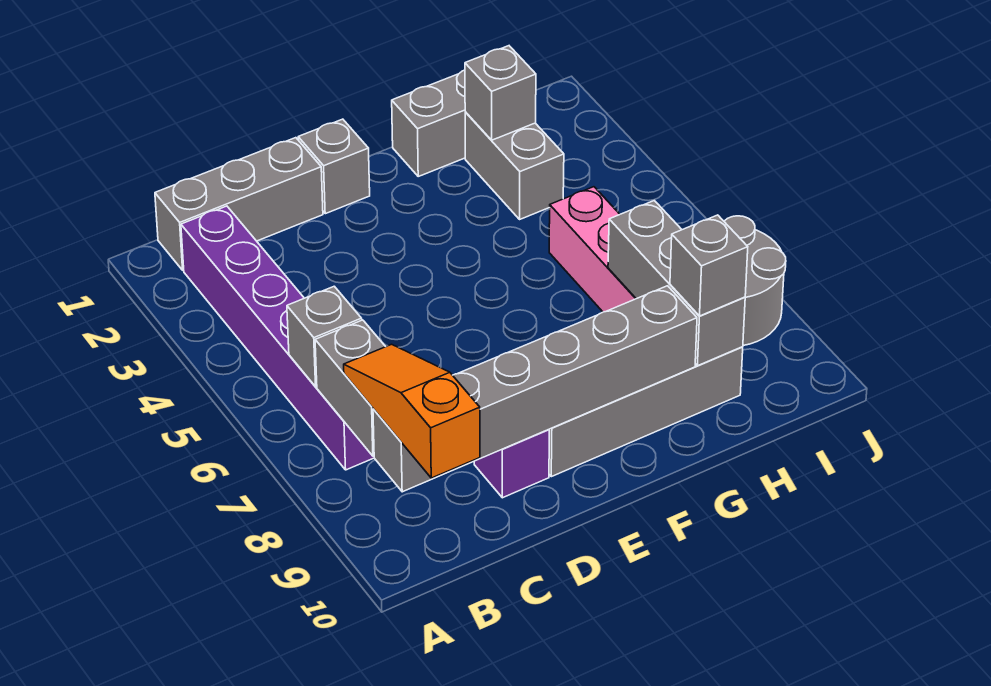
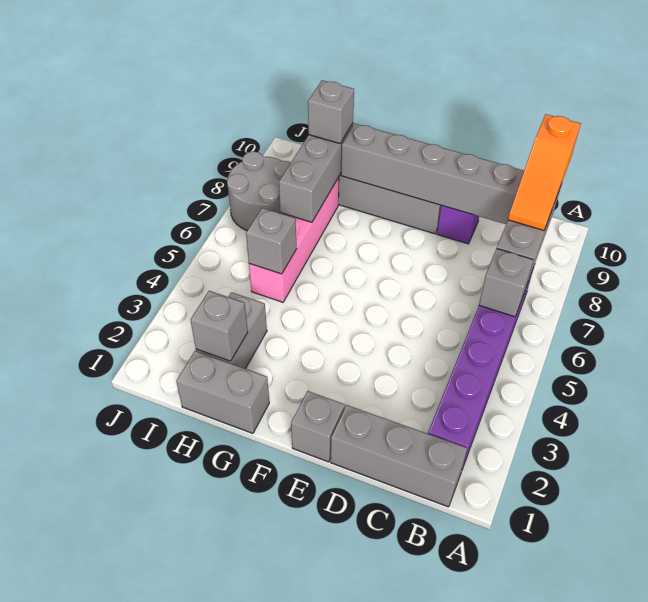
none -> grey brick H5 level 2

